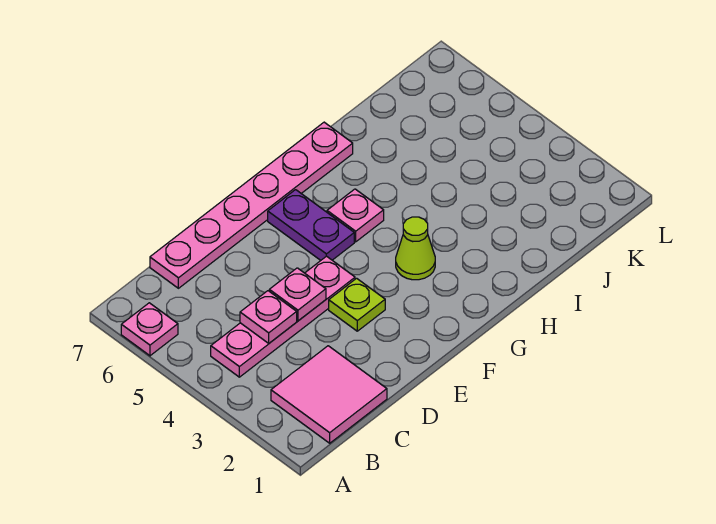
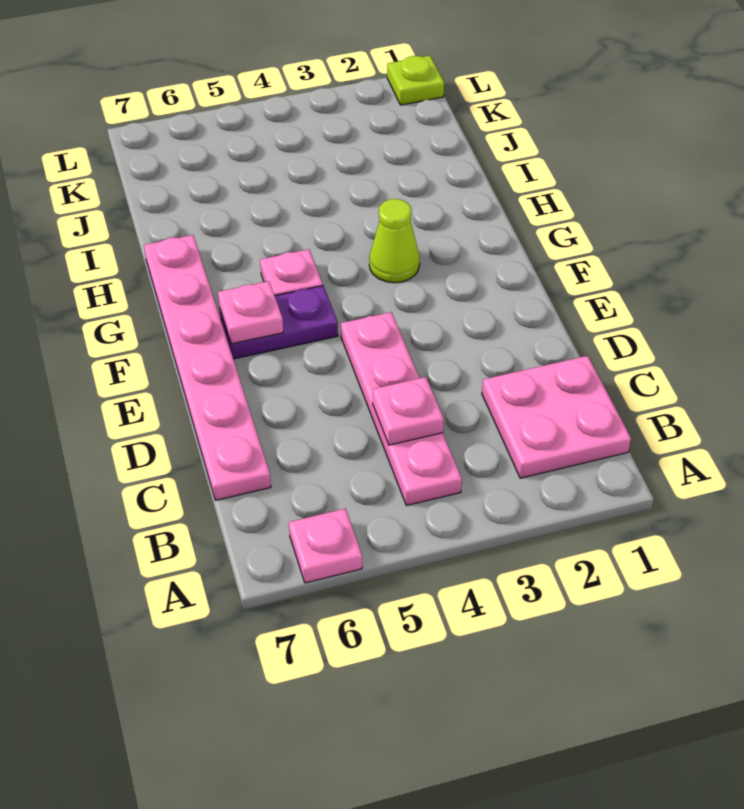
pink tile B1:C2 level 1 -> pink plate B1:C2 level 1
pink plate D4 level 2 -> pink plate F6 level 2
lime plate E3 level 1 -> lime plate L1 level 1

